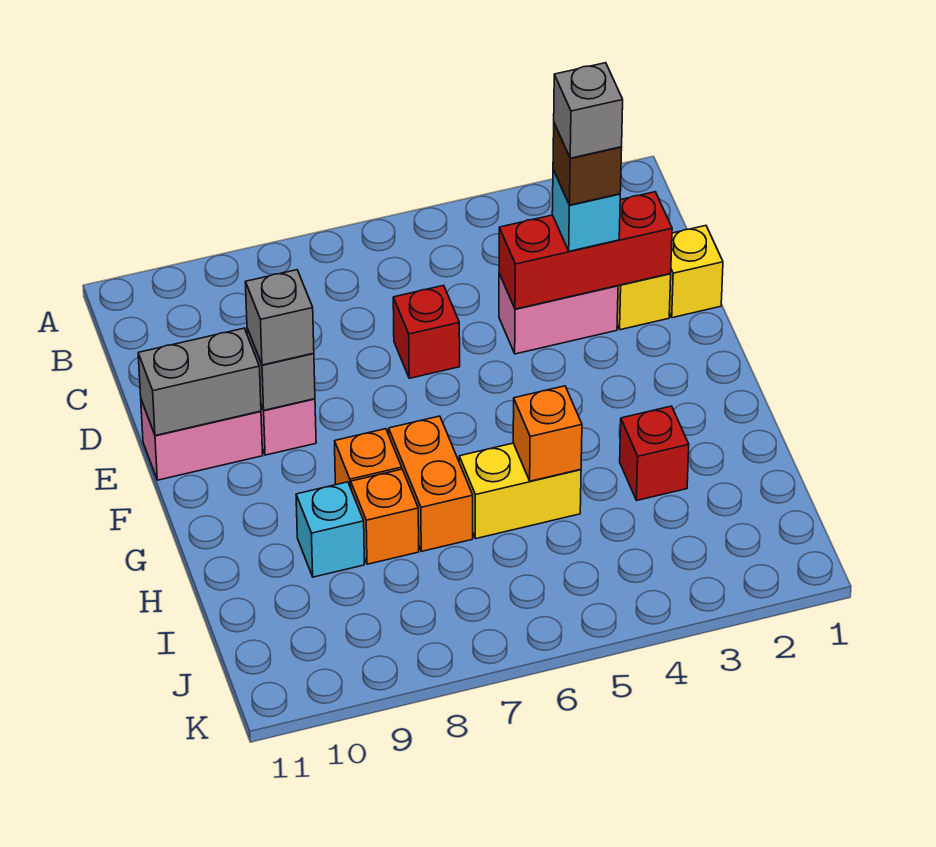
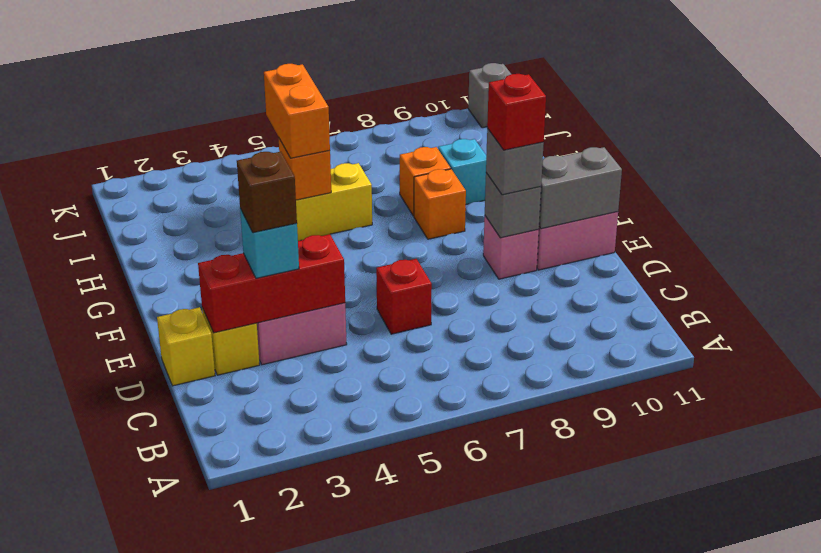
grey brick D3 level 5 -> grey brick K11 level 1
orange brick G7:H7 level 1 -> orange brick H5:I5 level 3
red brick H3 level 1 -> red brick E9 level 4

